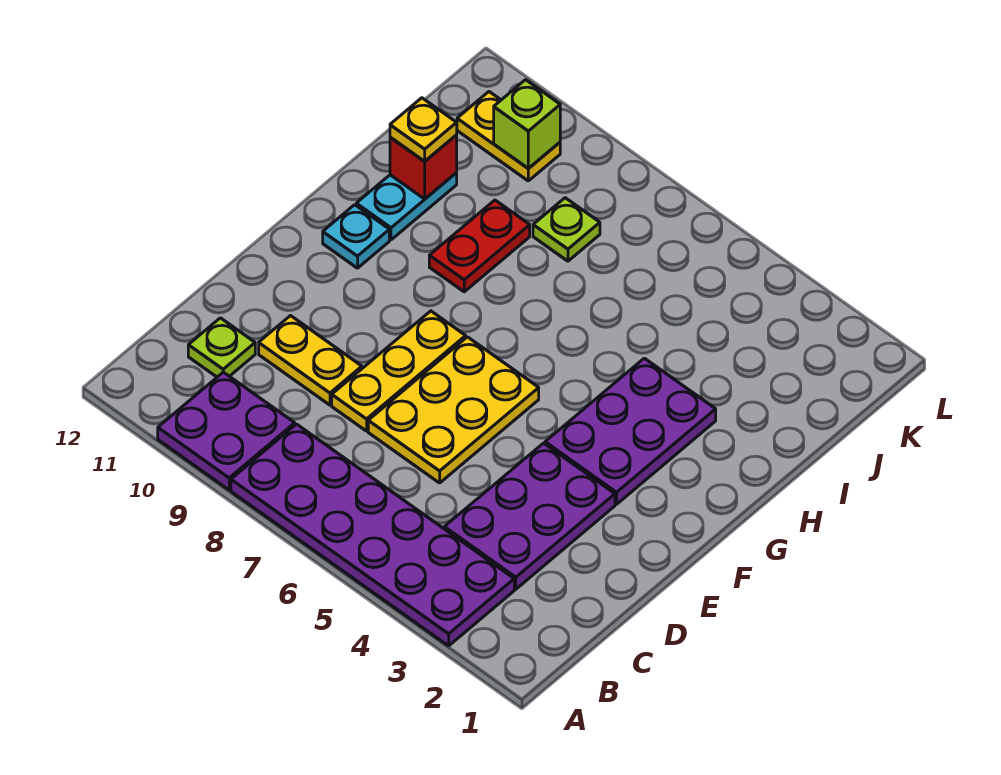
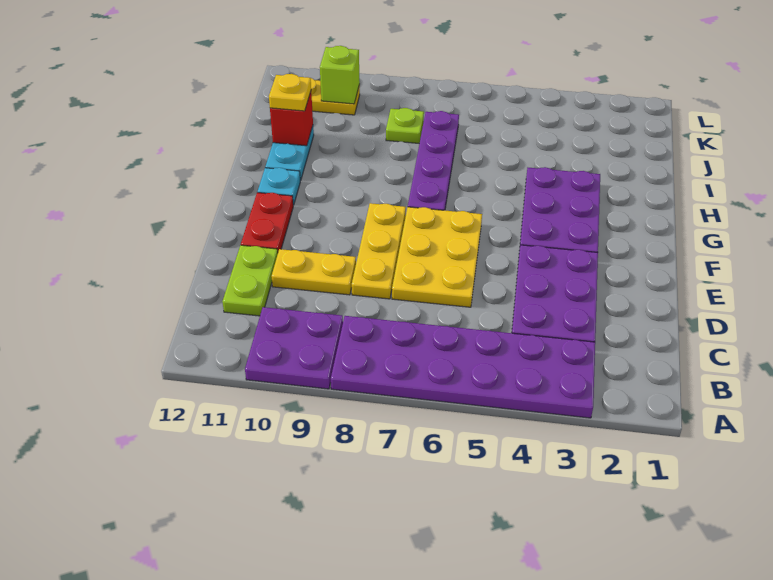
lime plate C11 level 1 -> lime plate C11:D11 level 1
none -> purple plate G7:J7 level 1
red plate H9:I9 level 1 -> red plate E11:F11 level 1

